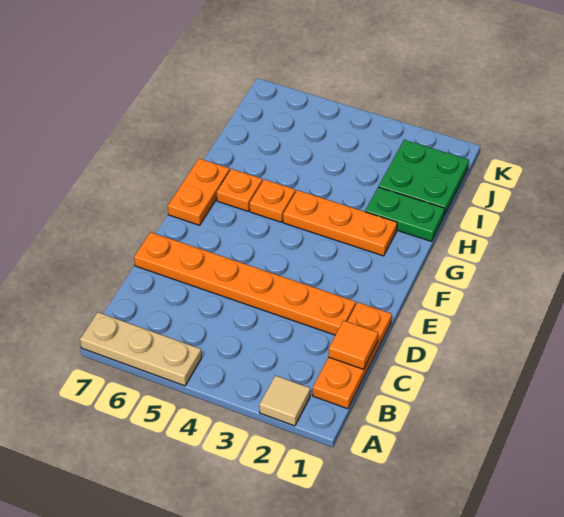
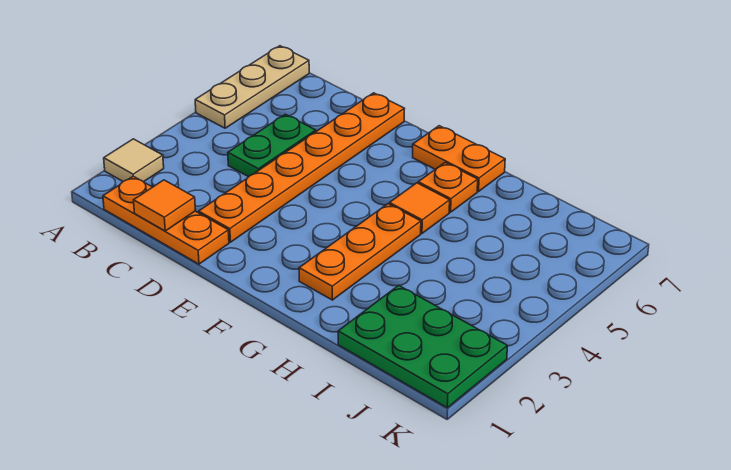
orange plate G5 level 1 -> orange tile G5 level 1
green plate H1:H2 level 1 -> green plate C4:C5 level 1
green plate I1:J2 level 1 -> green plate I1:K2 level 1

